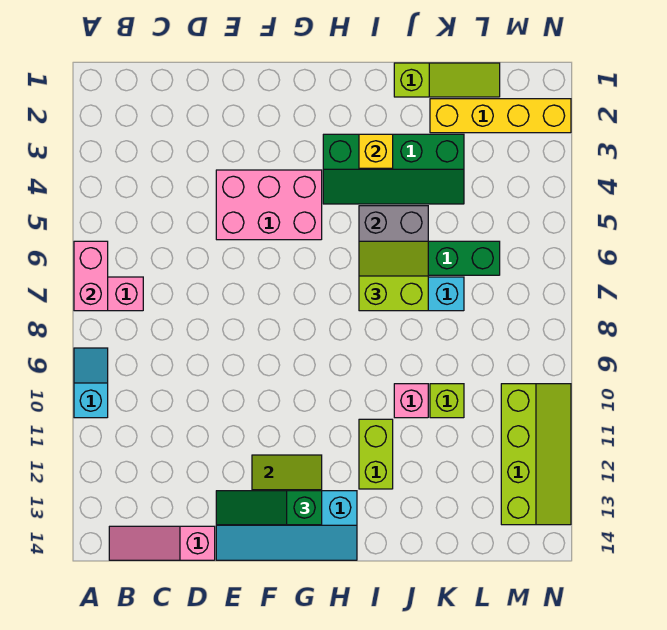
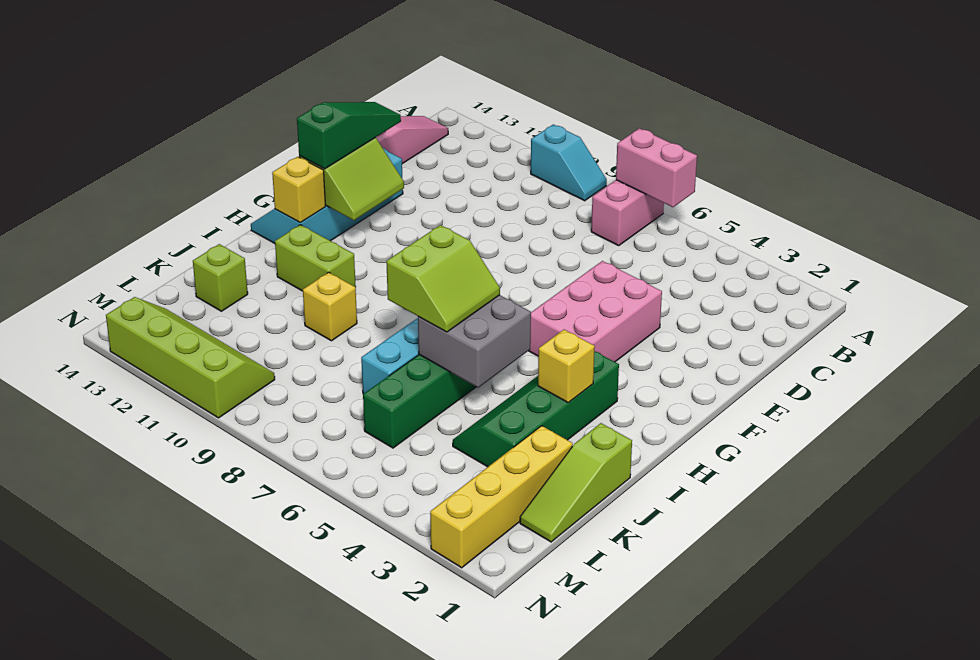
none -> yellow brick H13 level 2
pink brick J10 level 1 -> yellow brick J10 level 1
lime brick K10 level 1 -> lime brick K13 level 1
lime slope M10:N13 level 1 top M -> lime slope M10:N13 level 1 top N

